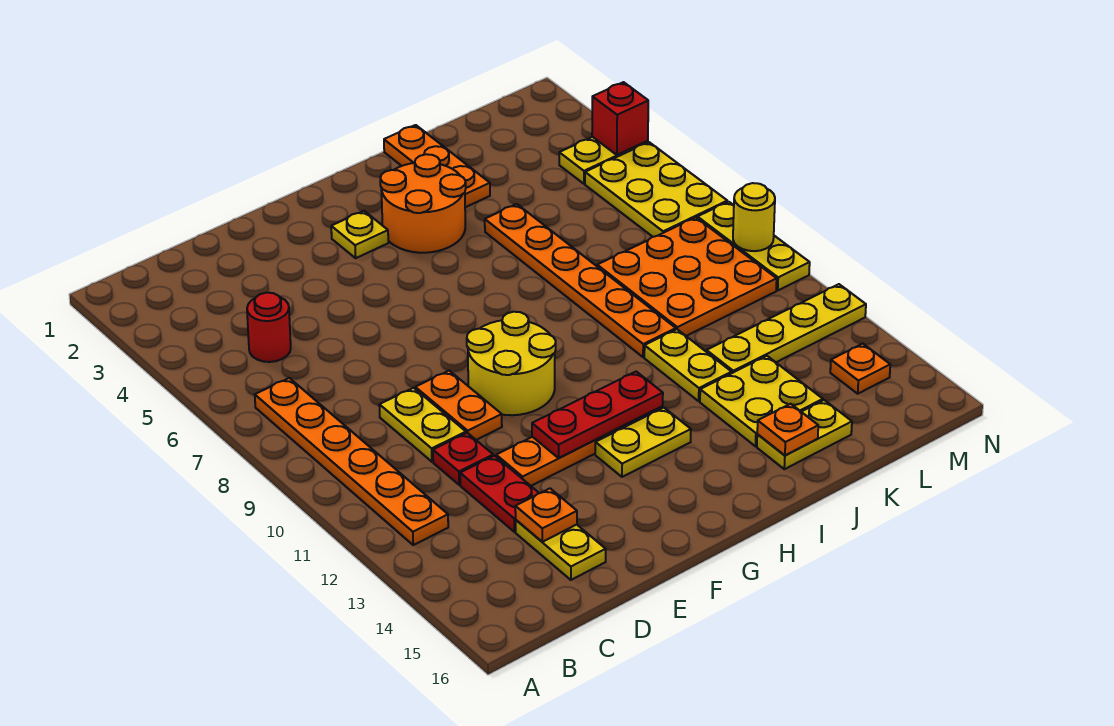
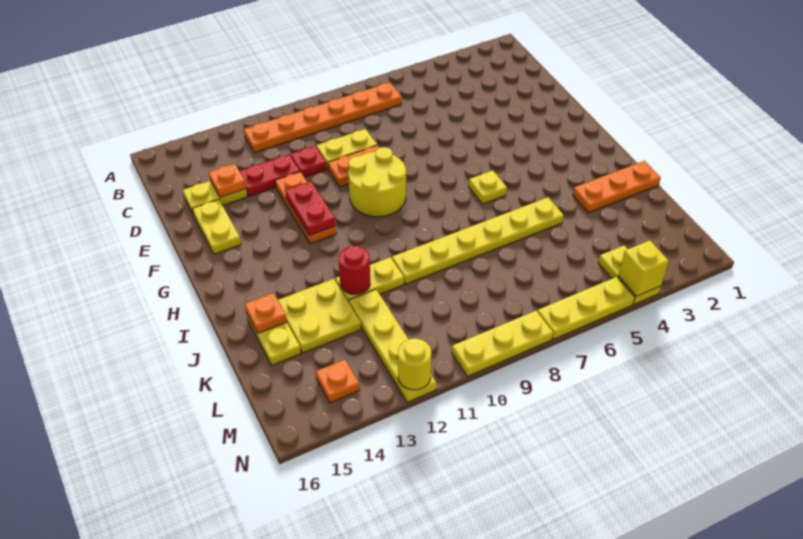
red round brick C5 level 1 -> red round brick J12 level 2
red plate F12:H12 level 2 -> red plate F12:G12 level 2
yellow plate G3 level 1 -> yellow plate H6 level 1
yellow plate G13:H13 level 1 -> yellow plate E15:F15 level 1
orange round brick H3:I4 level 1 -> none
orange plate J5:J10 level 1 -> yellow plate J5:J10 level 1
orange plate K8:M10 level 1 -> none
yellow plate M5:N7 level 1 -> yellow plate N5:N7 level 1
red brick N4 level 2 -> yellow brick N4 level 2
yellow round brick N9 level 2 -> yellow round brick N12 level 2

